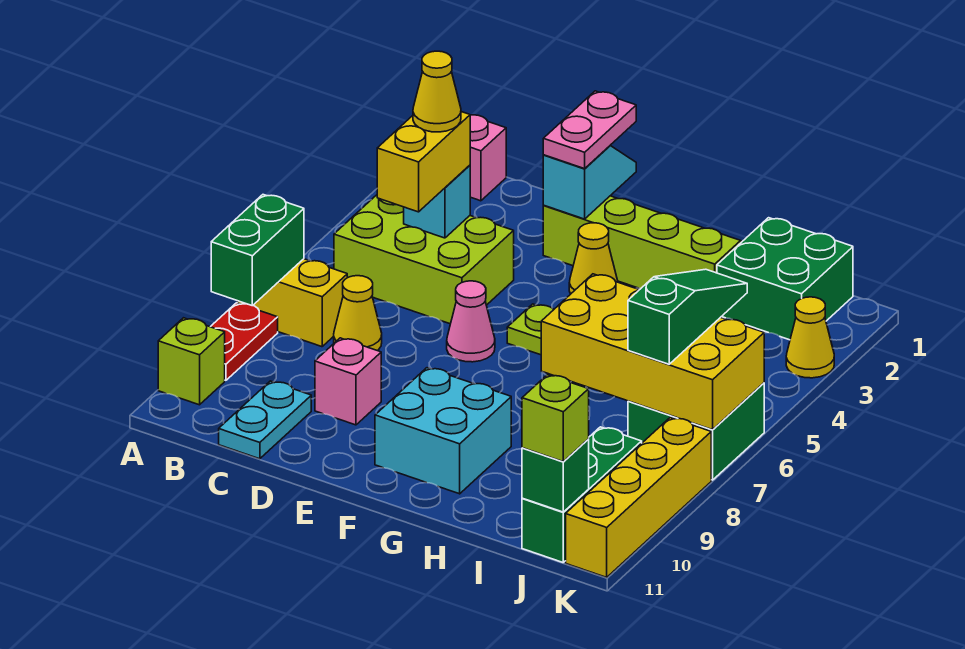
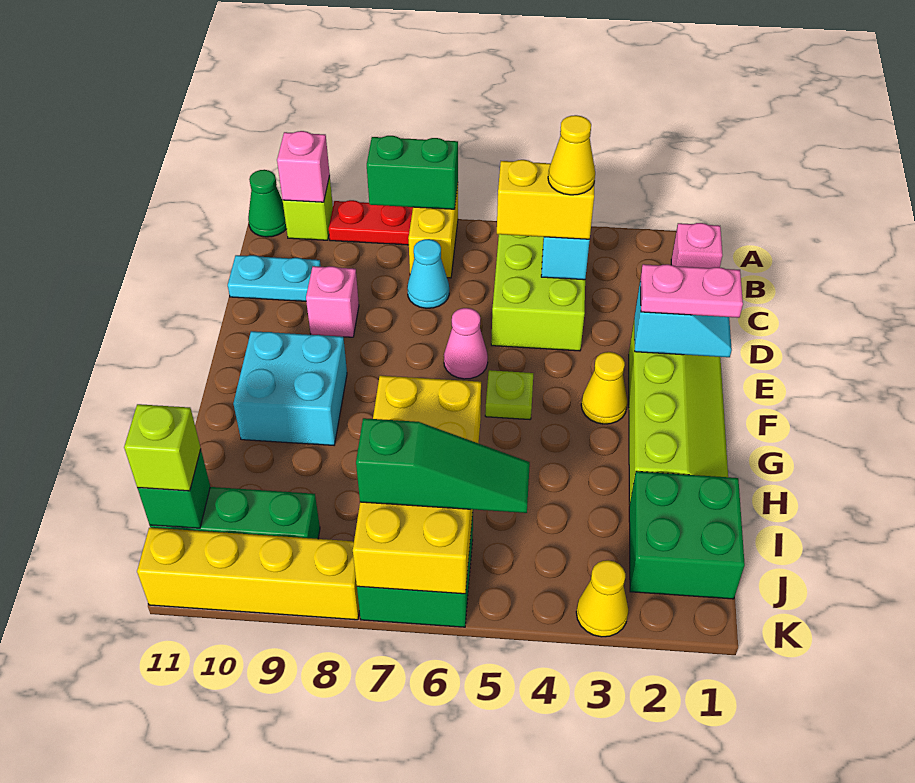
none -> pink brick A10 level 2
none -> green cone A11 level 1
yellow cone C7 level 1 -> cyan cone C7 level 1

